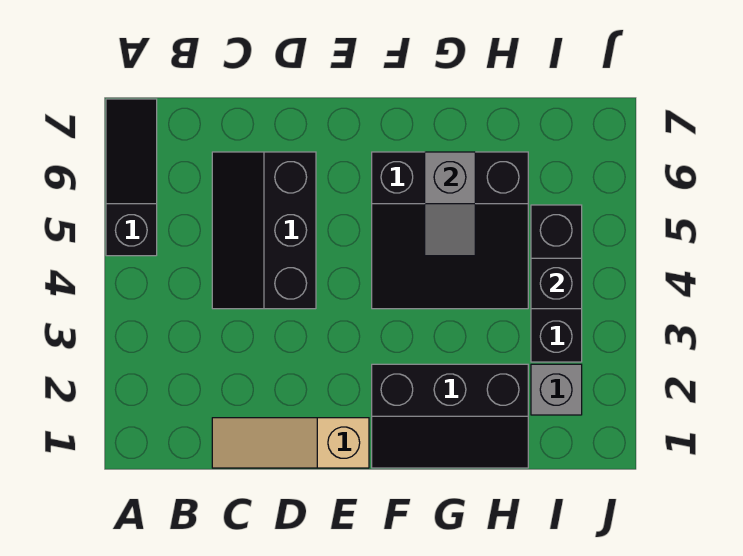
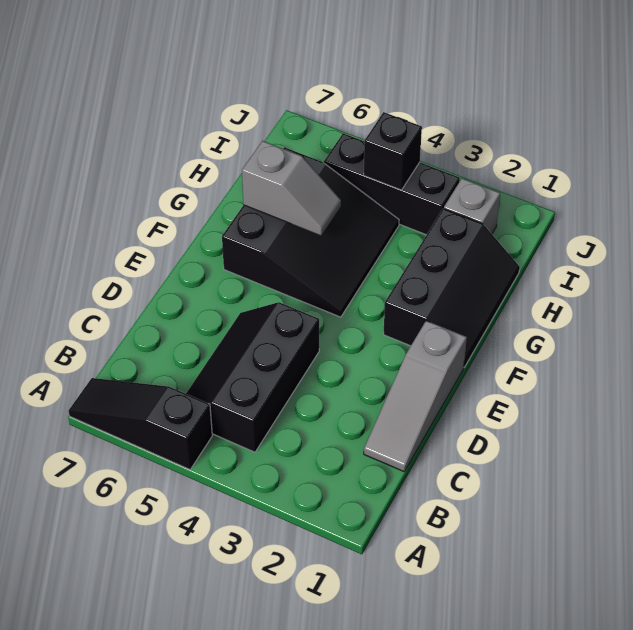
tan slope C1:E1 level 1 top E -> grey slope C1:E1 level 1 top E
black slope C4:D6 level 1 top D -> black slope B4:D5 level 1 top 4

